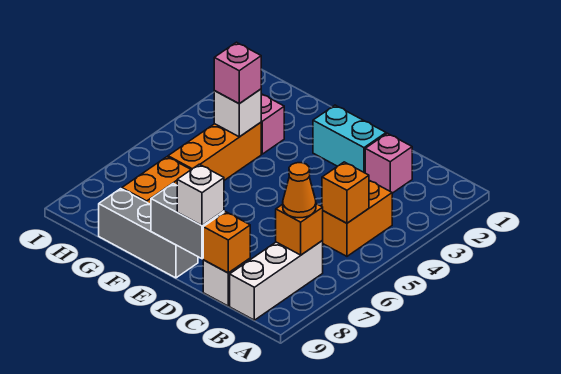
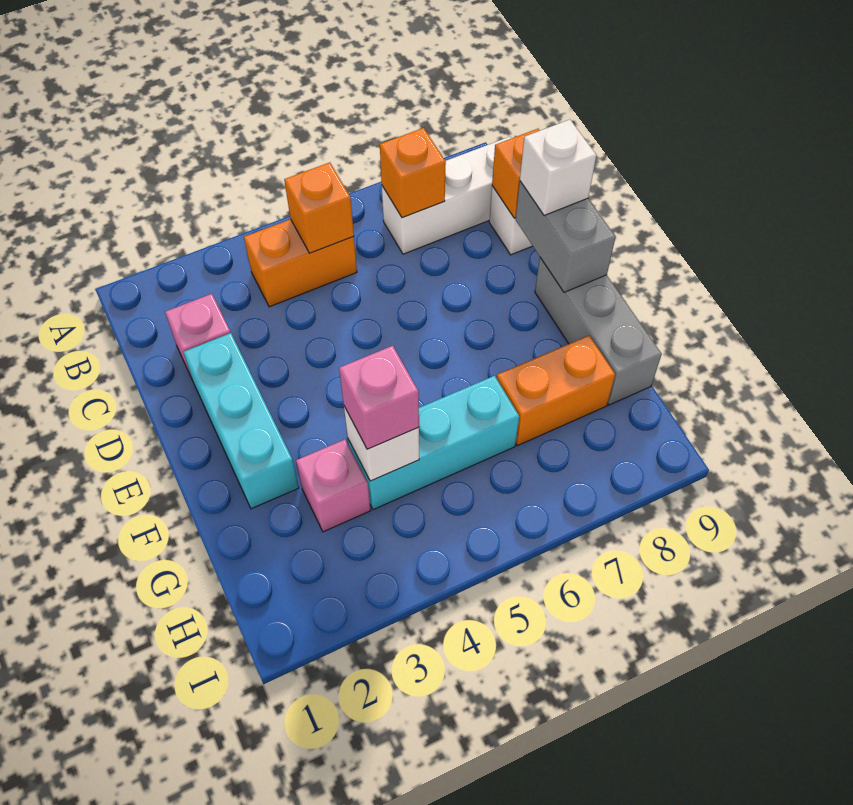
orange cone B7 level 3 -> none
cyan brick D2:E2 level 1 -> cyan brick D2:F2 level 1
orange brick G4:G6 level 1 -> cyan brick G4:G6 level 1

